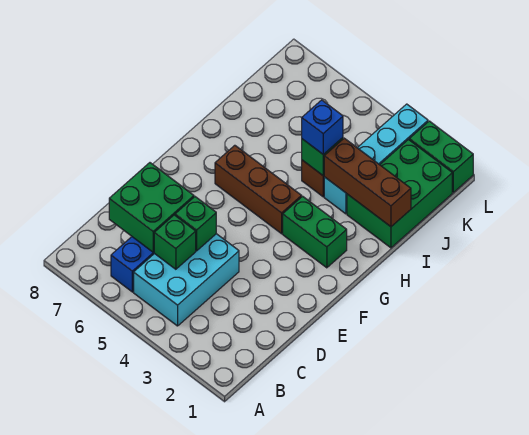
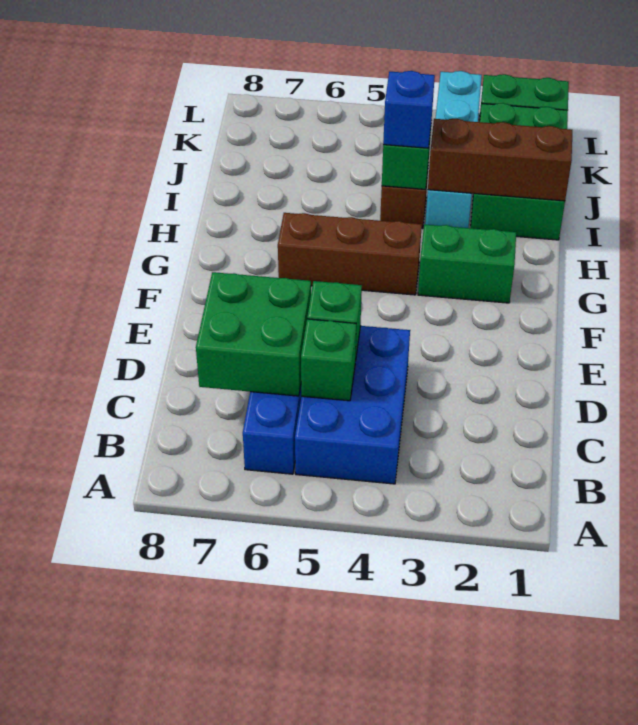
cyan brick B4:D5 level 1 -> blue brick B4:D5 level 1

